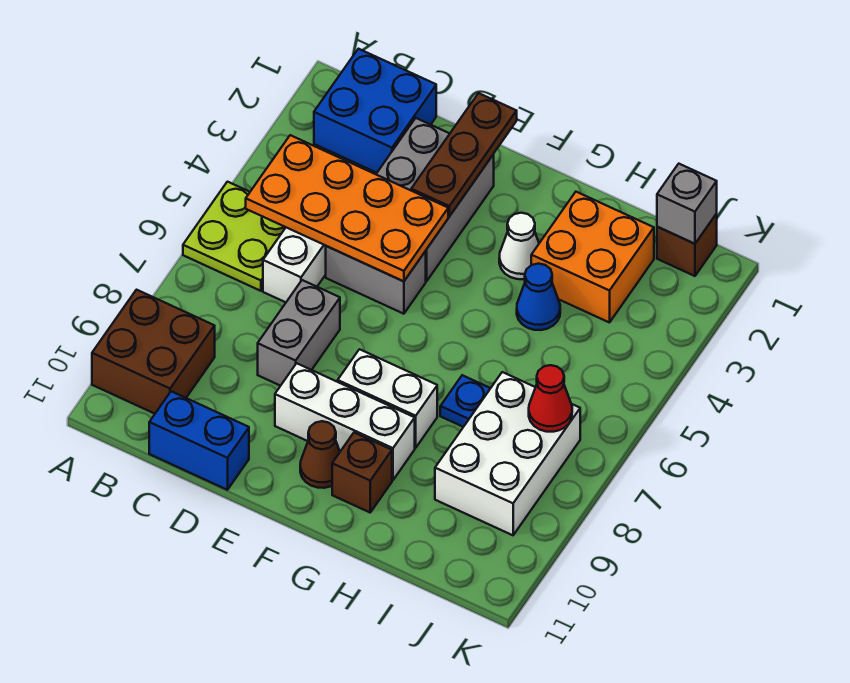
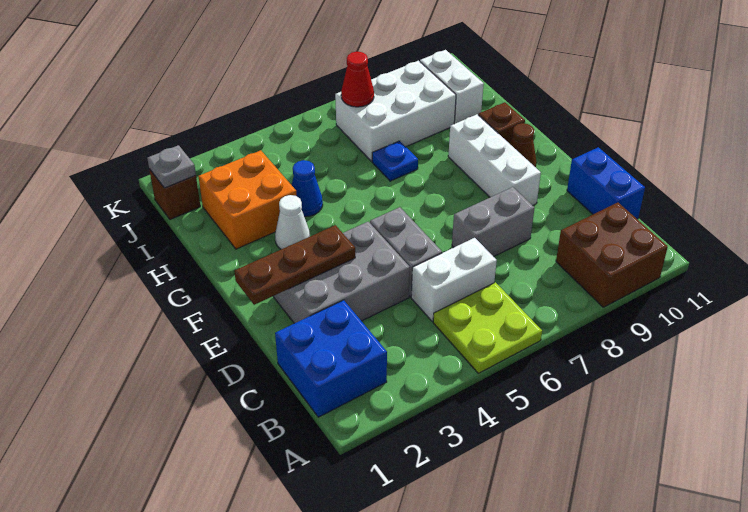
orange plate B4:E5 level 2 -> none
white brick F8:G8 level 1 -> white brick I10:J10 level 1
grey brick J1 level 2 -> grey plate J1 level 2

